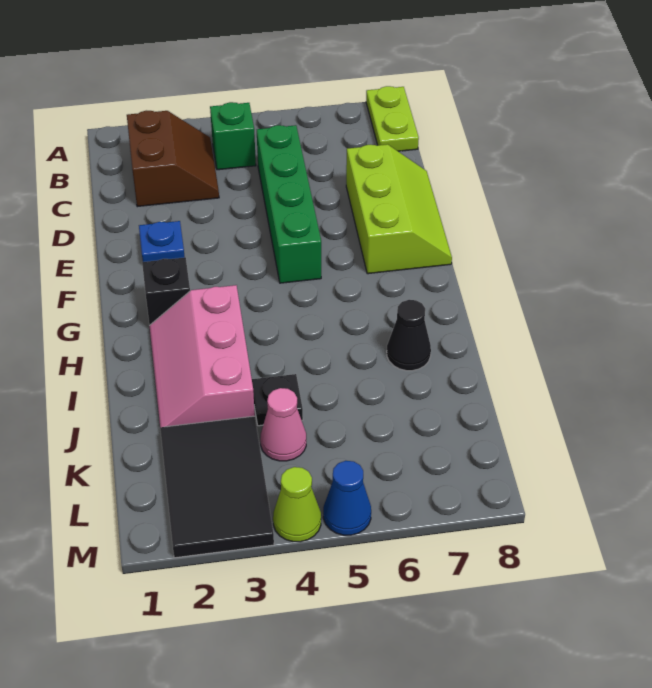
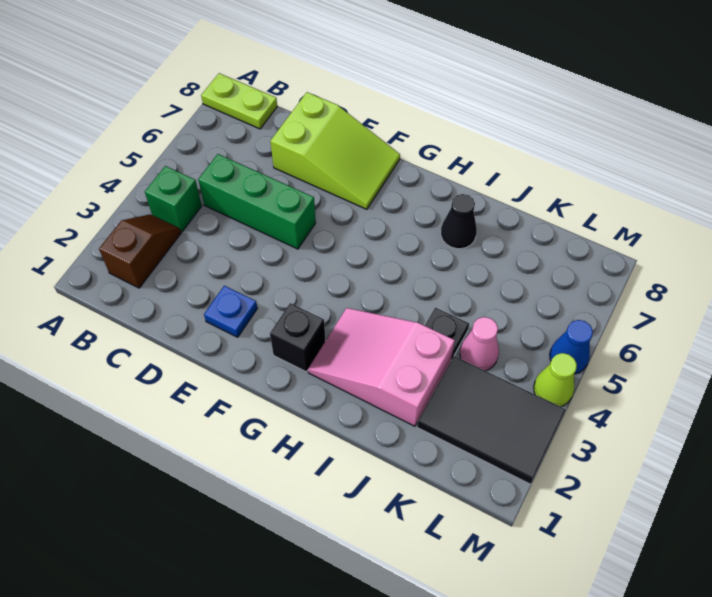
brown slope B2:C3 level 1 top 2 -> brown slope B2:B3 level 1 top 2
green brick C5:F5 level 1 -> green brick C5:E5 level 1
lime slope D7:F8 level 1 top 7 -> lime slope D7:F8 level 1 top D
pink slope H2:J3 level 1 top 3 -> pink slope H2:J3 level 1 top J

